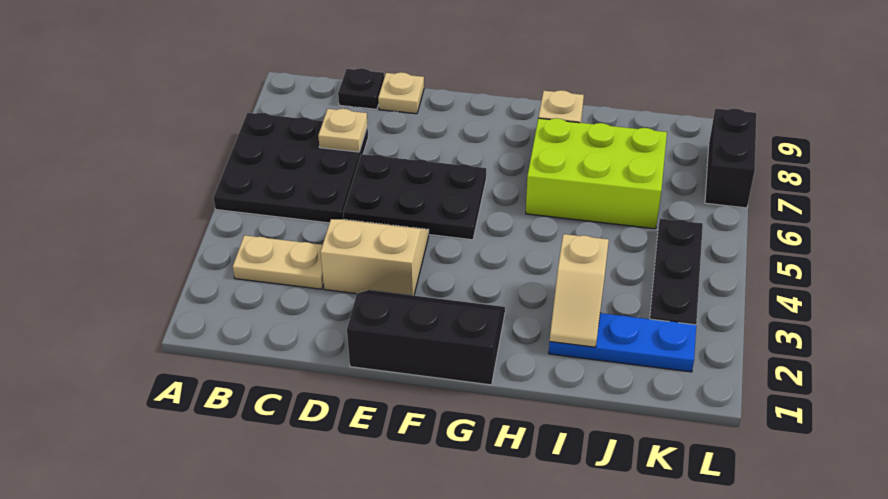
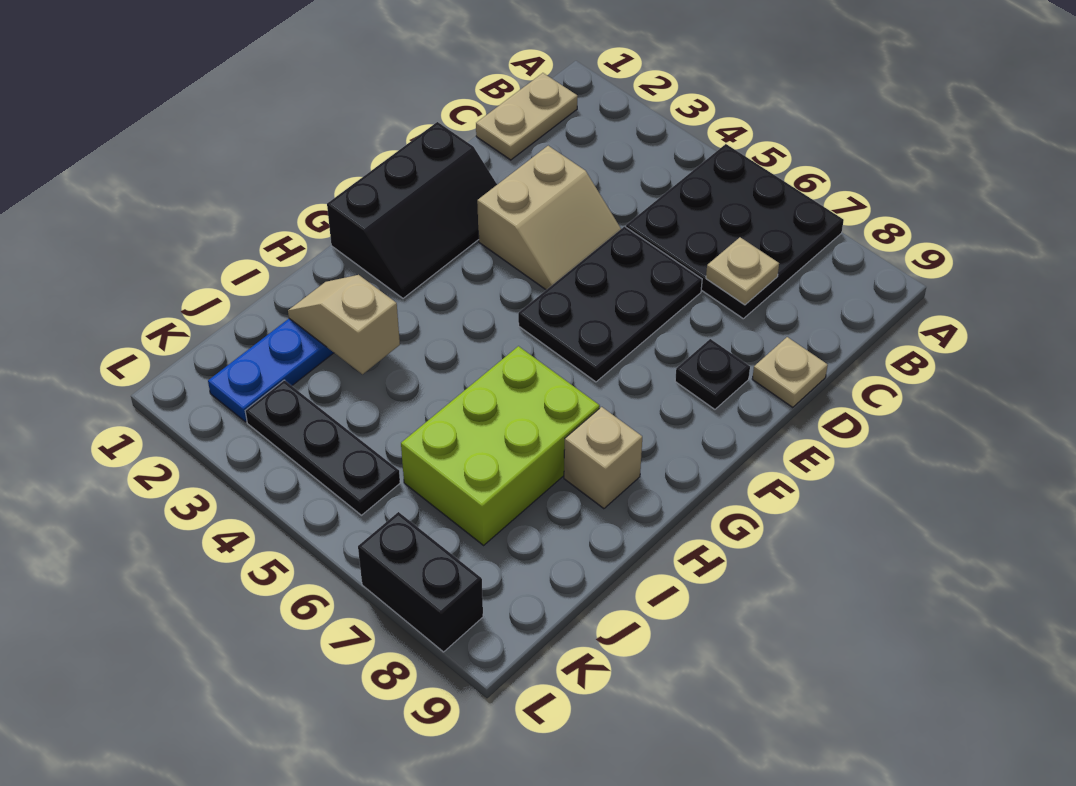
tan plate B3:C3 level 1 -> tan plate B1:C1 level 1
black plate C9 level 1 -> black plate E8 level 1

